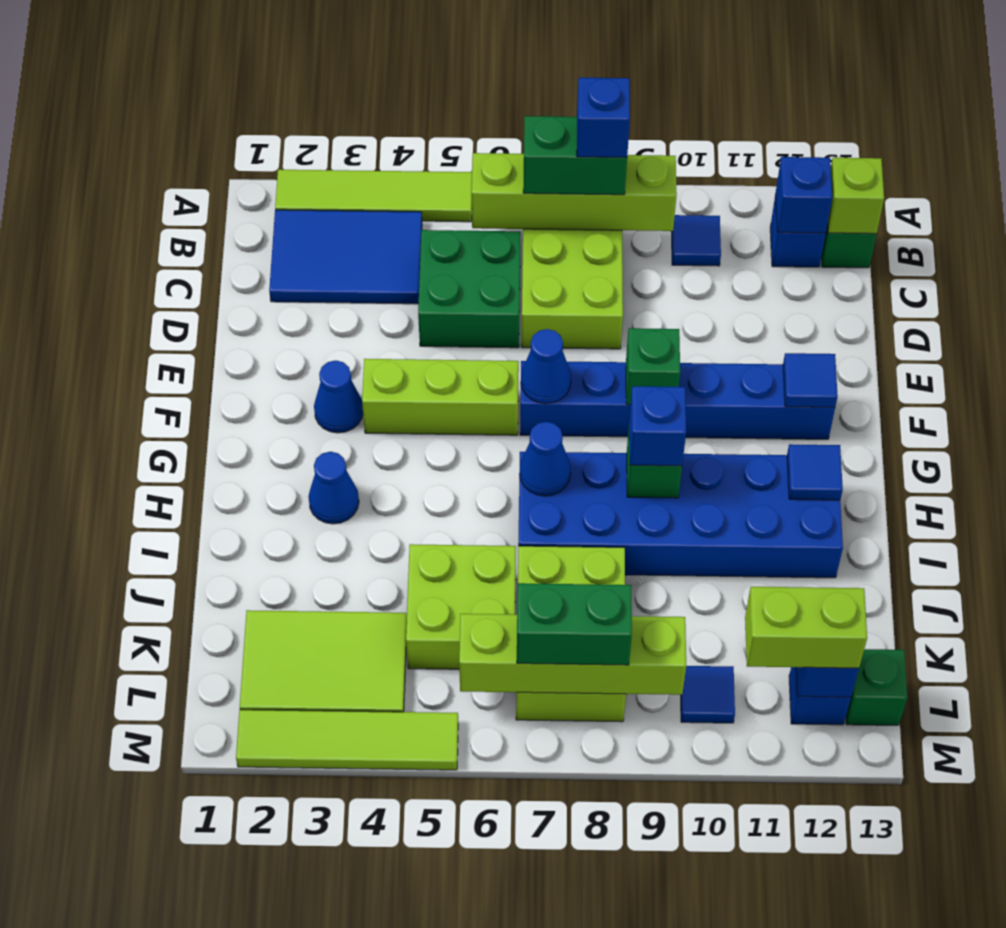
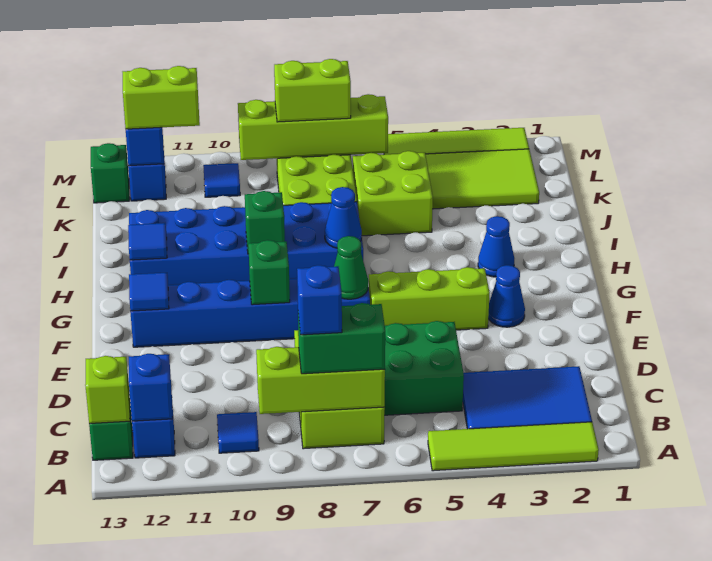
lime brick B6:B9 level 2 -> lime brick B7:B9 level 2
blue cone F7 level 2 -> green cone F7 level 2
blue brick H9 level 3 -> none
green brick L7:L8 level 3 -> lime brick L7:L8 level 3

